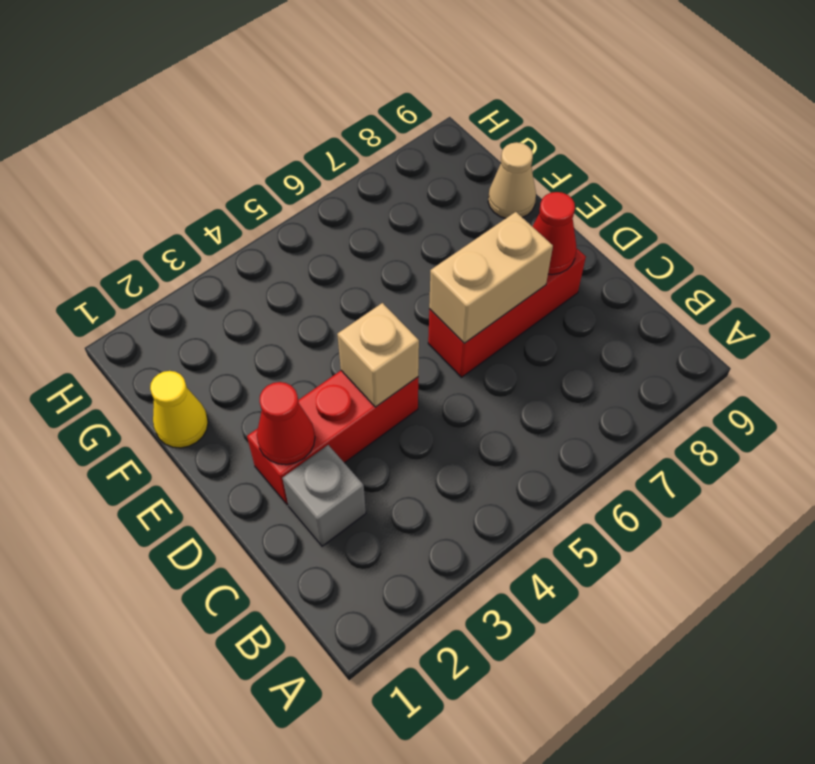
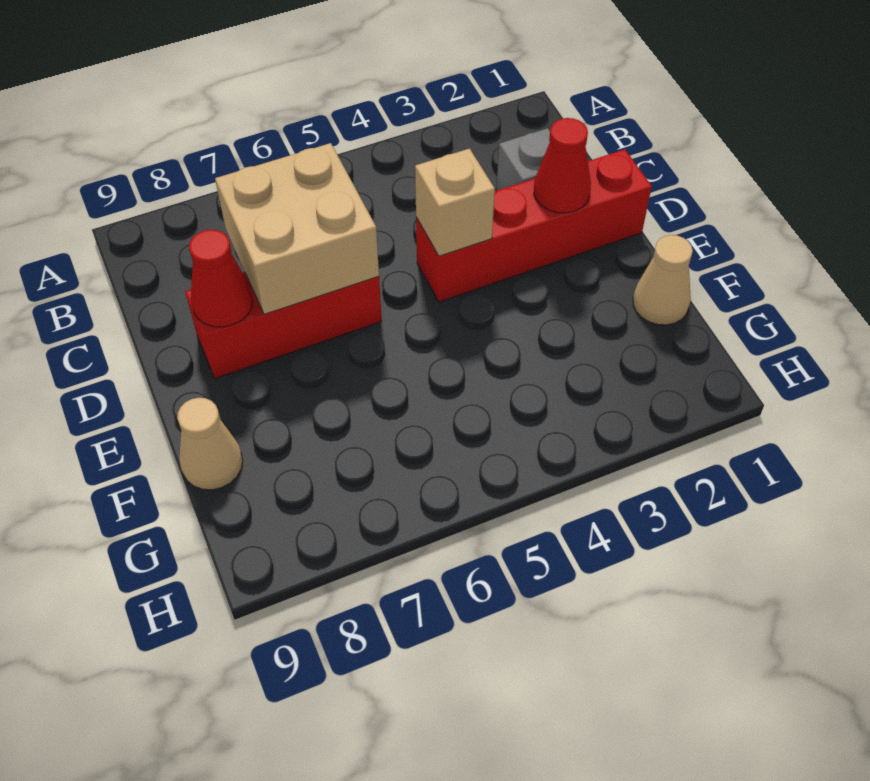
red brick D2:D4 level 1 -> red brick D1:D4 level 1
tan brick D6:D7 level 2 -> tan brick C6:D7 level 2
yellow cone F1 level 1 -> tan cone F1 level 1

